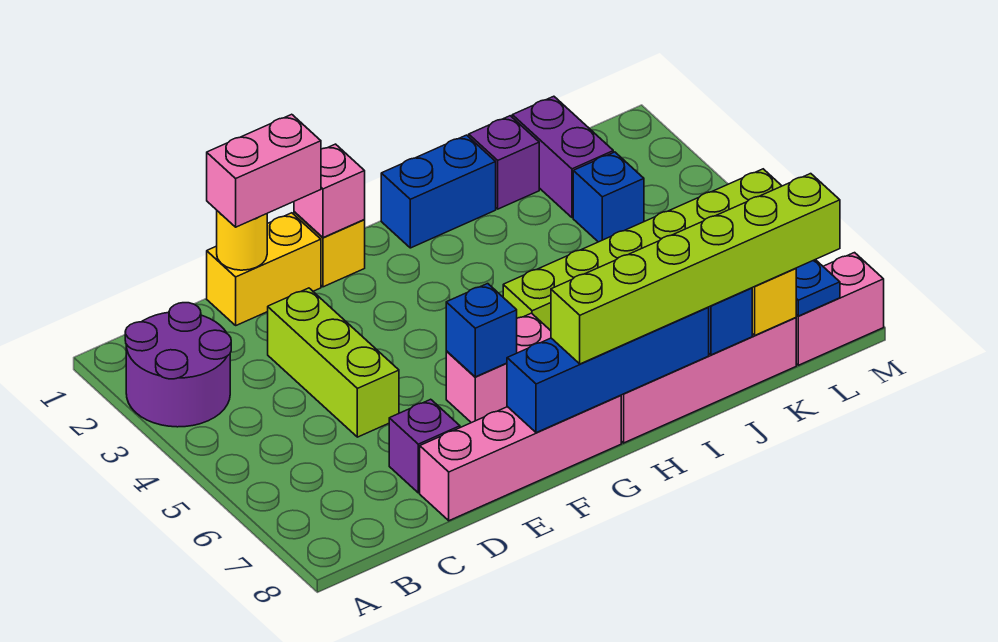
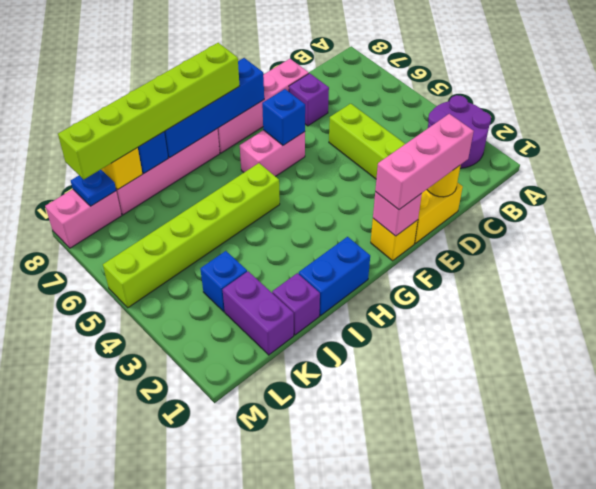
pink brick D1:E1 level 3 -> pink brick D1:F1 level 3

